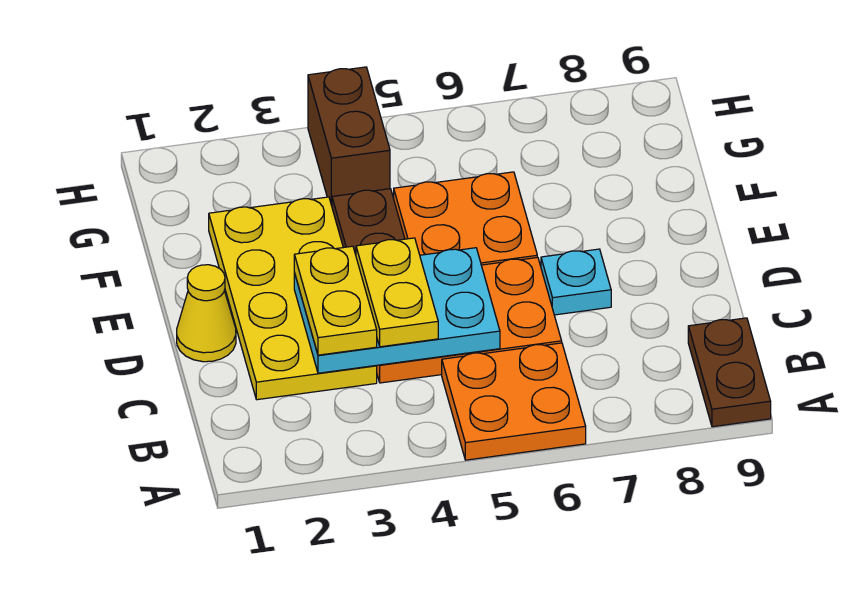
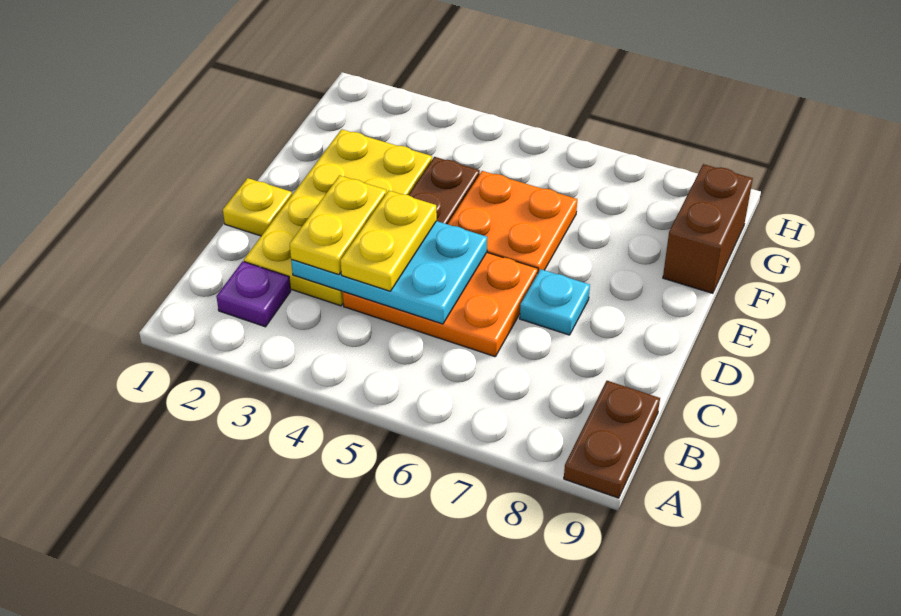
orange plate A5:B6 level 1 -> none
none -> purple plate B2 level 1
yellow cone D1 level 1 -> yellow plate D1 level 1
brown brick G4:H4 level 1 -> brown brick F9:G9 level 1

